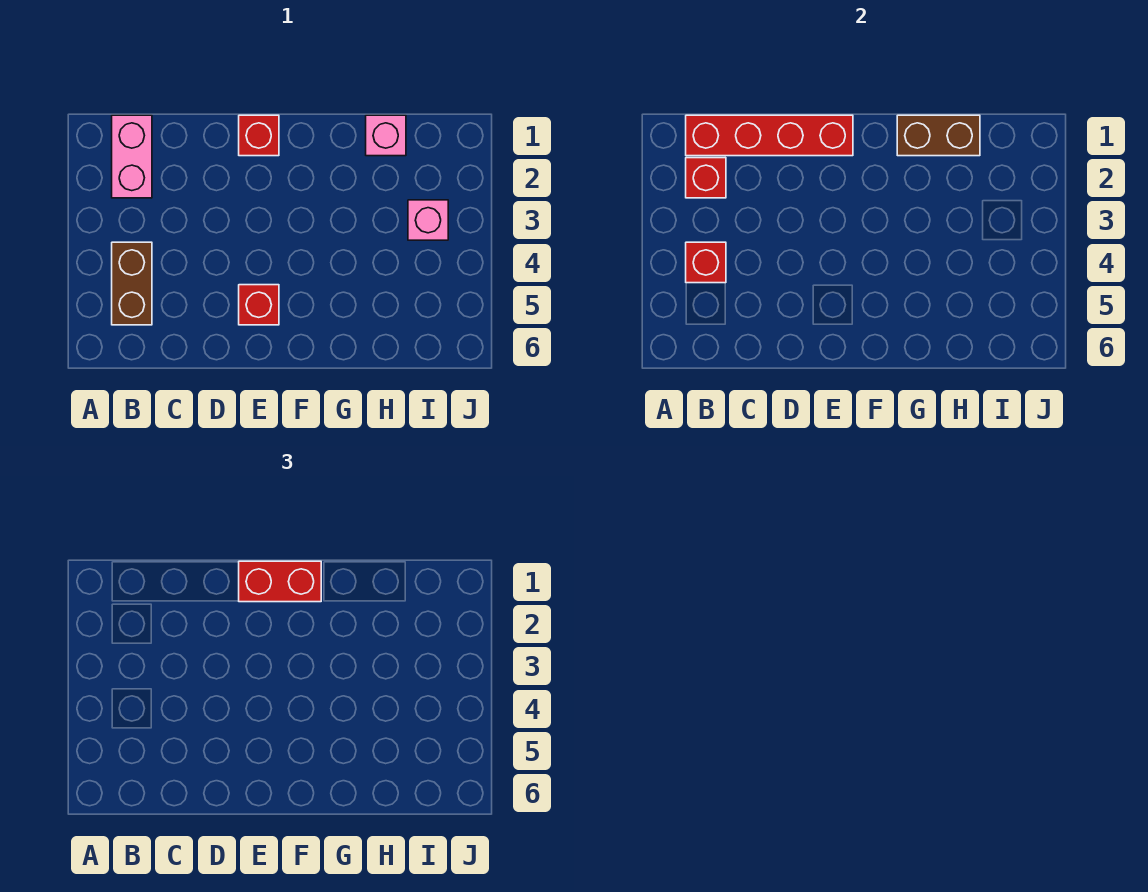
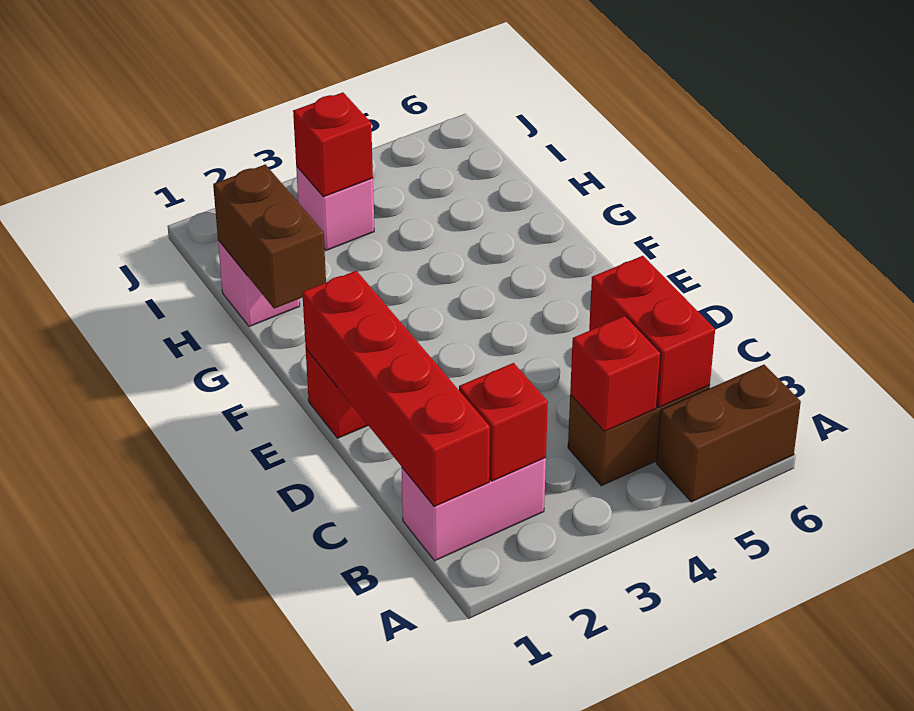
none -> brown brick A5:A6 level 1
red brick E1:F1 level 3 -> red brick B5:C5 level 2
red brick E5 level 1 -> red brick I3 level 2

